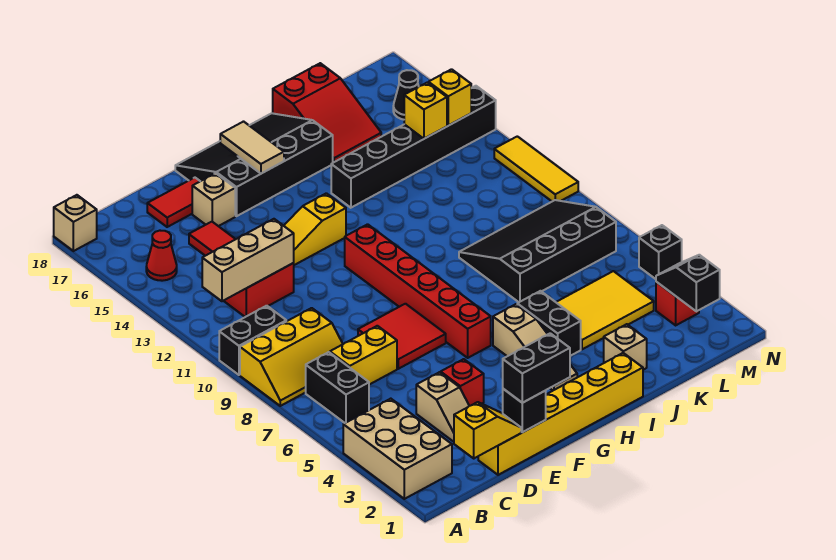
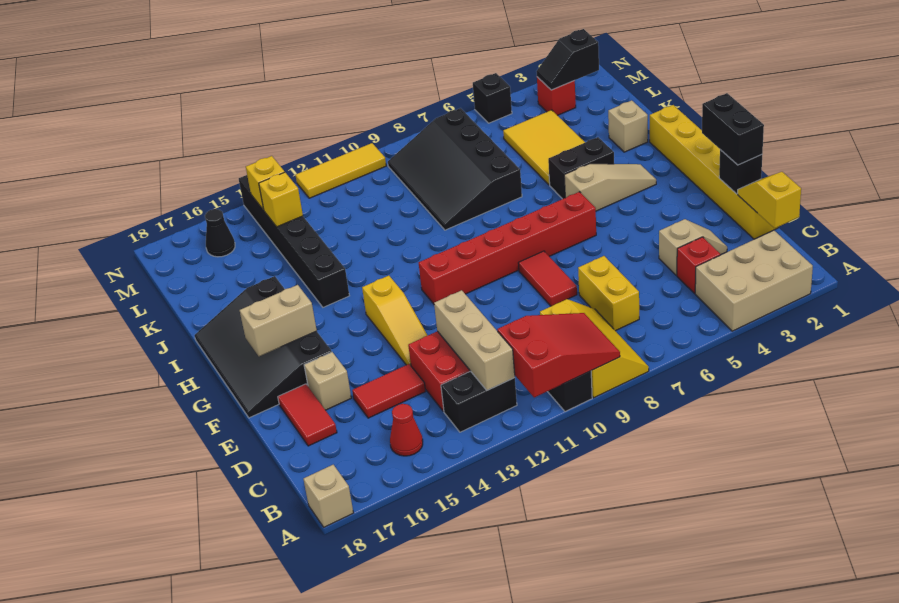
black brick B6:B7 level 1 -> black brick B12:B13 level 1
red brick E4 level 1 -> red brick C4 level 1
red tile E7:F8 level 1 -> red tile E8:F8 level 1
tan tile G16:G17 level 2 -> tan brick G16:G17 level 2
red slope J16:K18 level 1 top 18 -> red slope A9:B11 level 2 top 11

